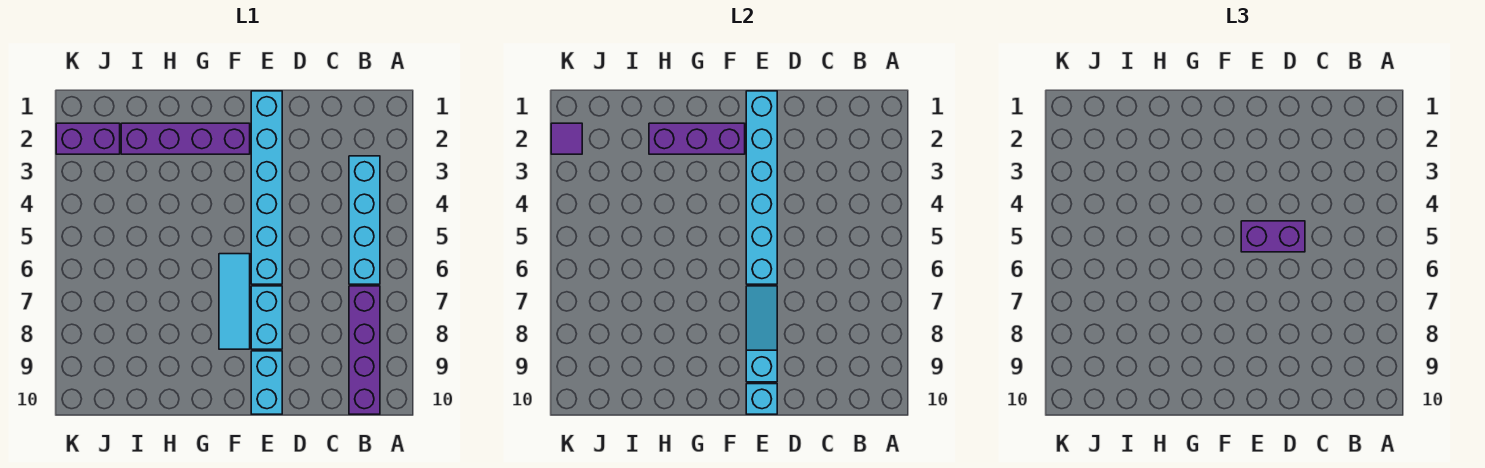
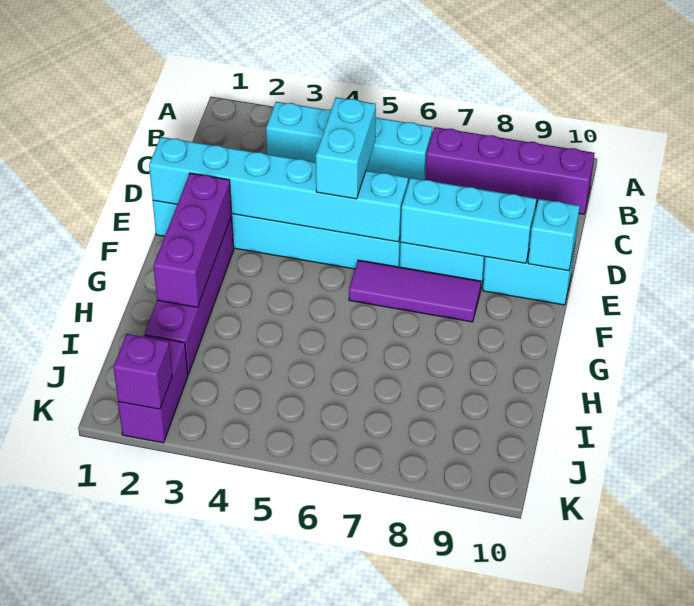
purple brick D5:E5 level 3 -> cyan brick D5:E5 level 3
cyan slope E7:E9 level 2 top 9 -> cyan brick E7:E9 level 2
cyan tile F6:F8 level 1 -> purple tile F6:F8 level 1
purple tile K2 level 2 -> purple brick K2 level 2

